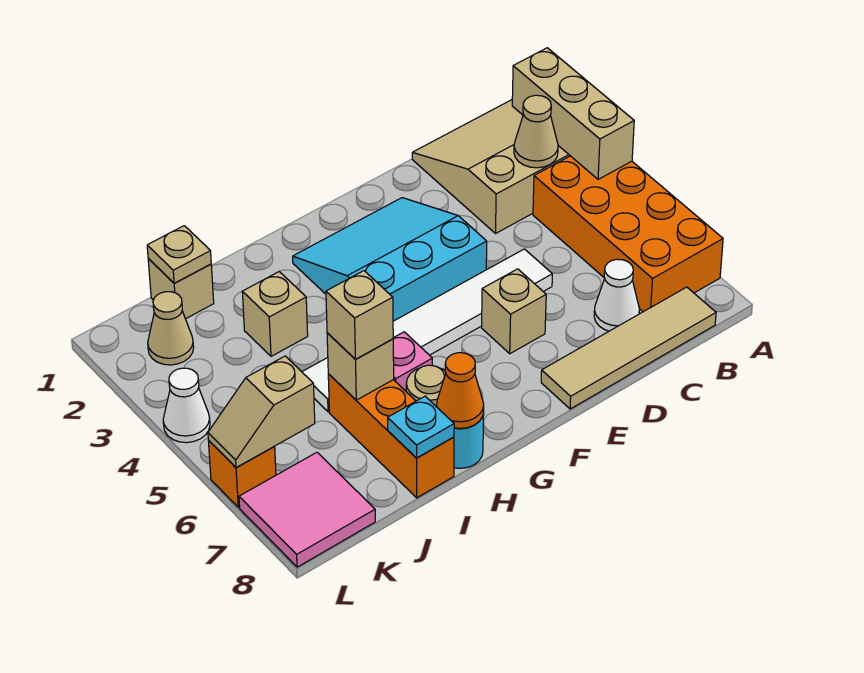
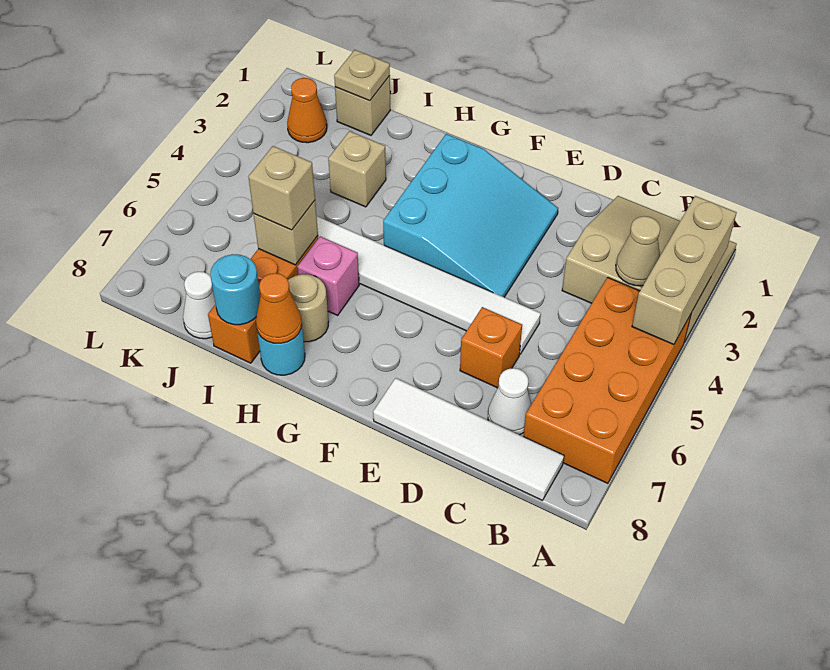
tan tile B8:E8 level 1 -> white tile B8:E8 level 1
cyan slope E2:G4 level 1 top 4 -> cyan slope E2:G4 level 1 top G
tan brick E6 level 1 -> none
cyan plate I8 level 2 -> cyan round brick I8 level 2
tan cone K2 level 1 -> orange cone K2 level 1
tan slope K6:L6 level 2 top K -> none
pink tile K7:L8 level 1 -> none
white cone L4 level 1 -> white cone J8 level 1
orange brick L6 level 1 -> orange brick D6 level 1

